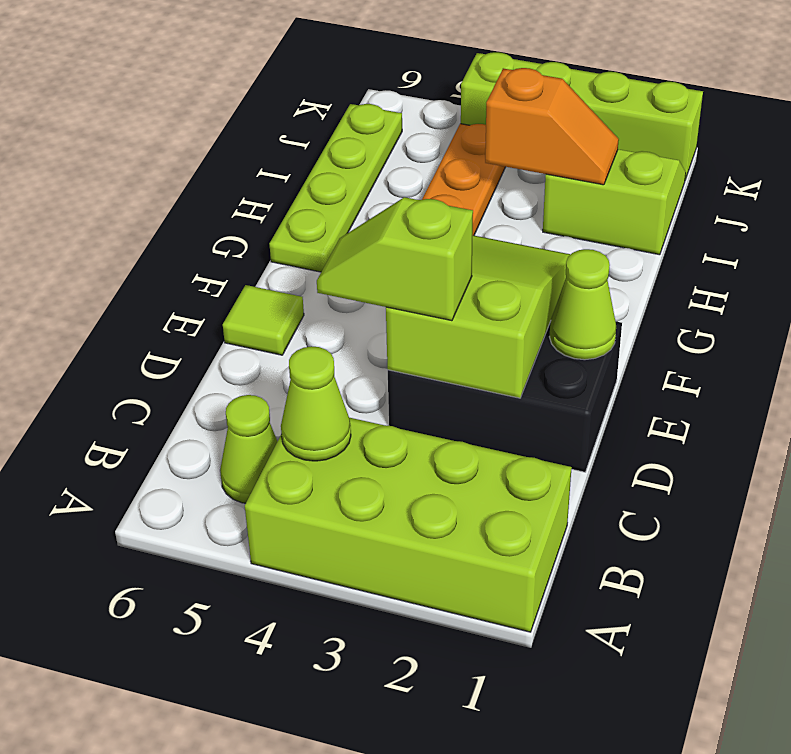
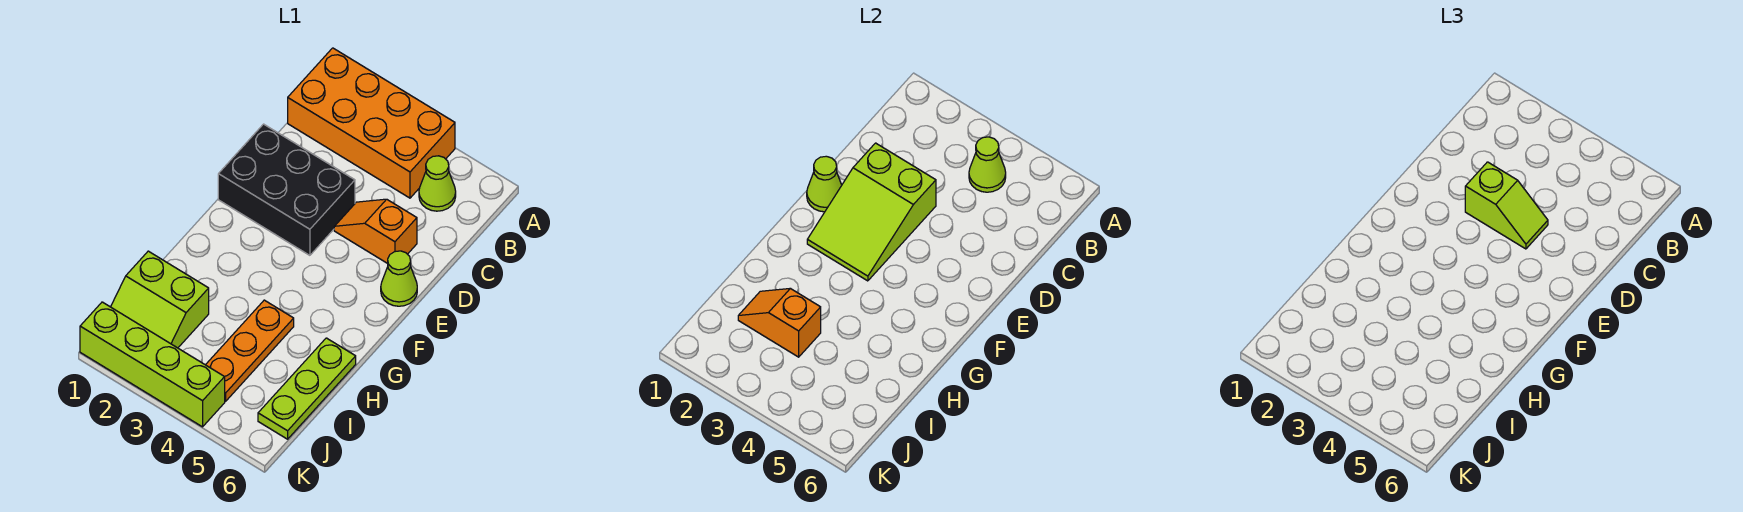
lime brick A1:B4 level 1 -> orange brick A1:B4 level 1
none -> orange slope D4:D5 level 1 top 5
lime tile E6 level 1 -> lime cone E6 level 1
lime plate G6:J6 level 1 -> lime plate H6:J6 level 1

